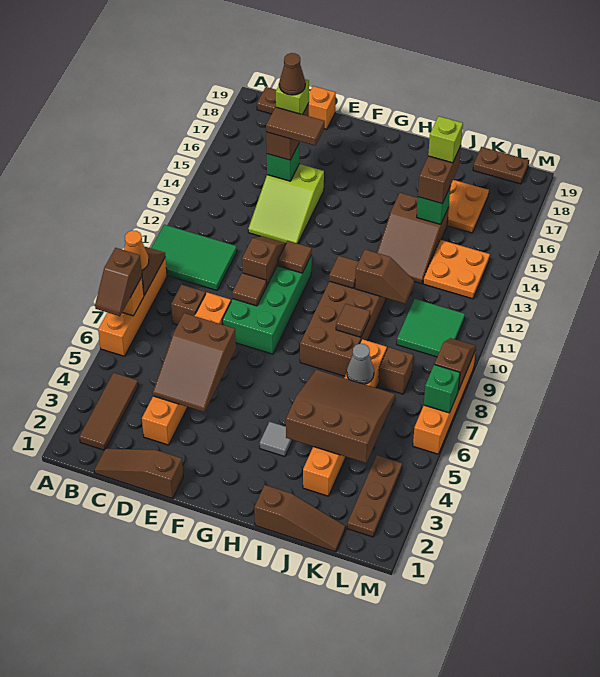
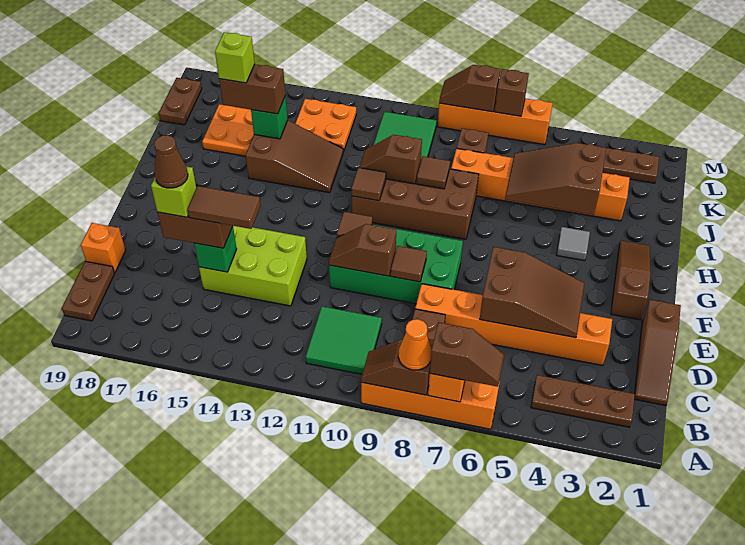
green tile A10:C11 level 1 -> green tile B10:C11 level 1
brown tile B2:B4 level 1 -> brown plate B2:B4 level 1
lime slope D13:E15 level 1 top 15 -> lime brick D13:E15 level 1
brown tile D15:E15 level 4 -> brown tile D14:D15 level 4
brown slope I1:K1 level 1 top I -> brown slope F2:H2 level 1 top F
brown slope I4:K6 level 2 top 4 -> brown slope I4:J6 level 2 top 4
brown slope I11:J11 level 2 top I -> brown slope I10:I11 level 2 top 10
grey cone J7 level 2 -> none
green brick M7 level 2 -> brown brick M7 level 2

